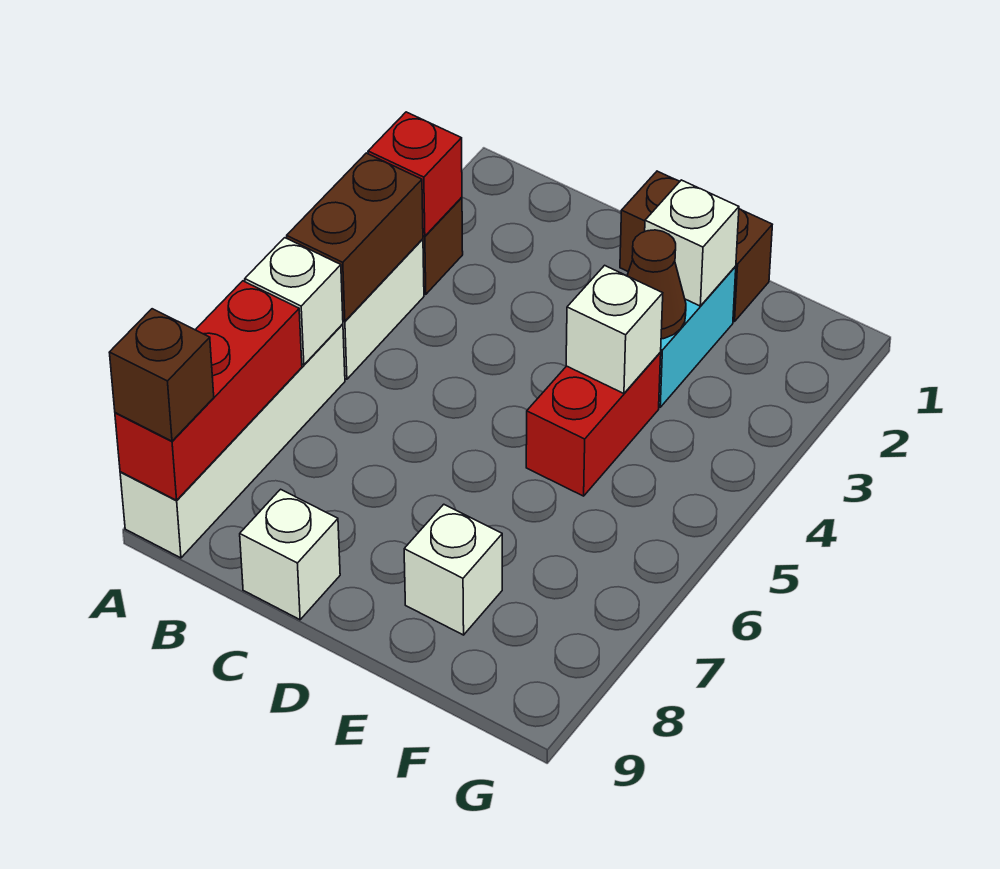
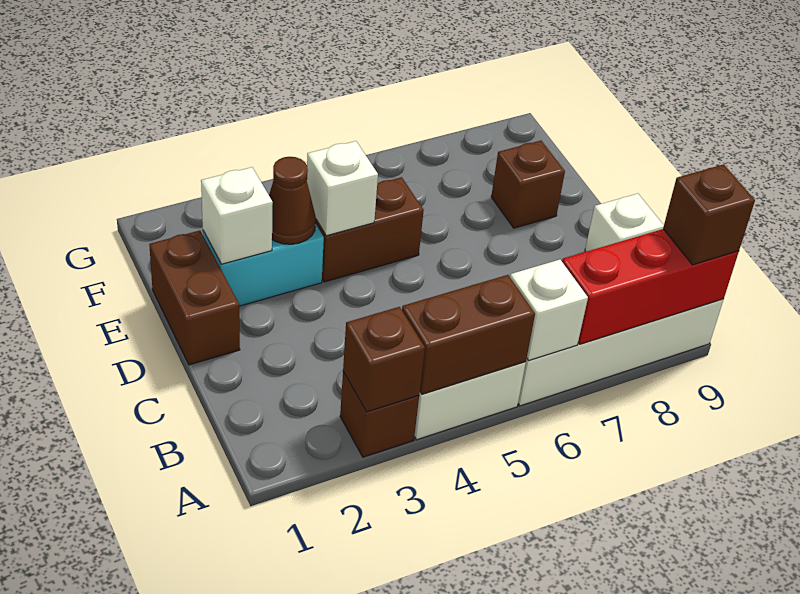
red brick A3 level 2 -> brown brick A3 level 2
red brick E4:E5 level 1 -> brown brick E4:E5 level 1
white brick E8 level 1 -> brown brick E8 level 1

